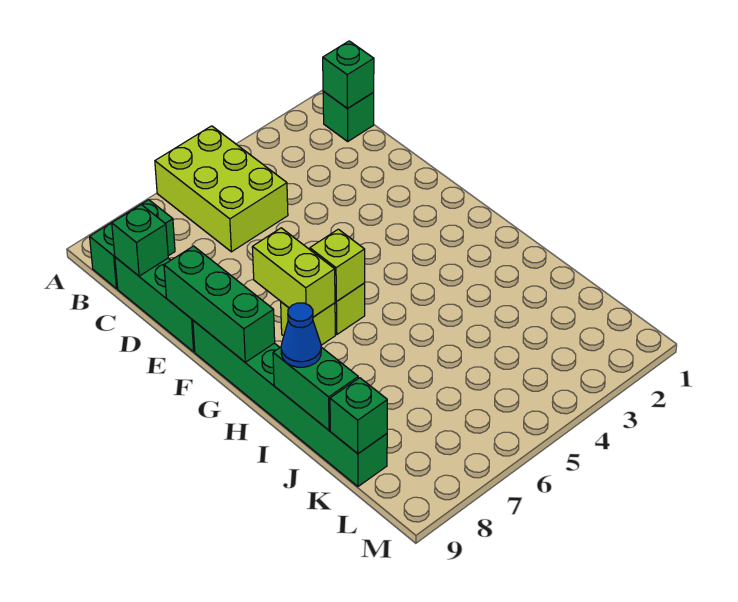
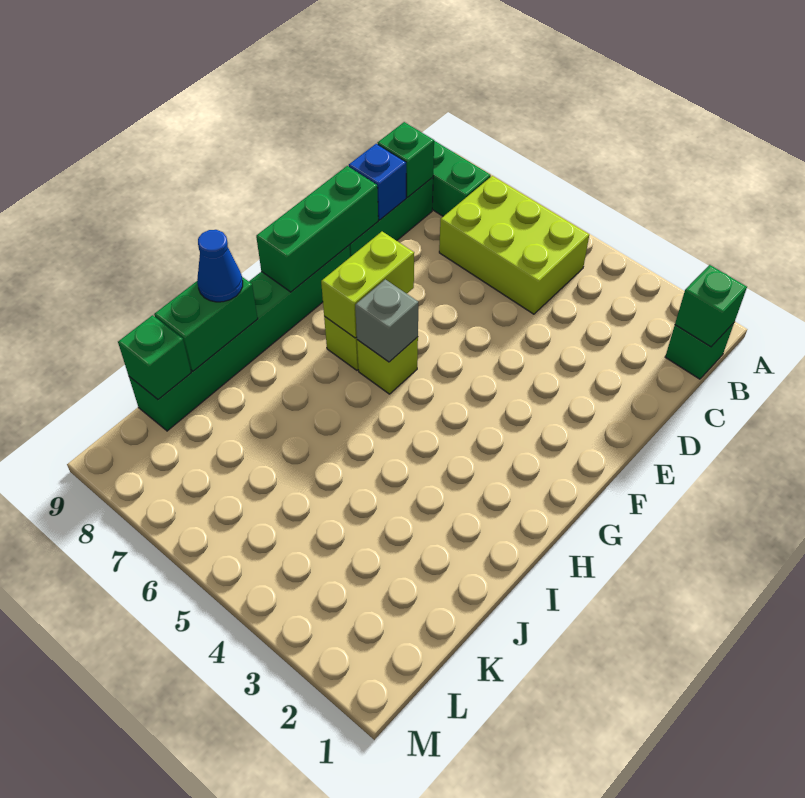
lime brick A5:C6 level 1 -> lime brick B5:C7 level 1
none -> blue brick D9 level 2
lime brick G6 level 2 -> grey brick G6 level 2

